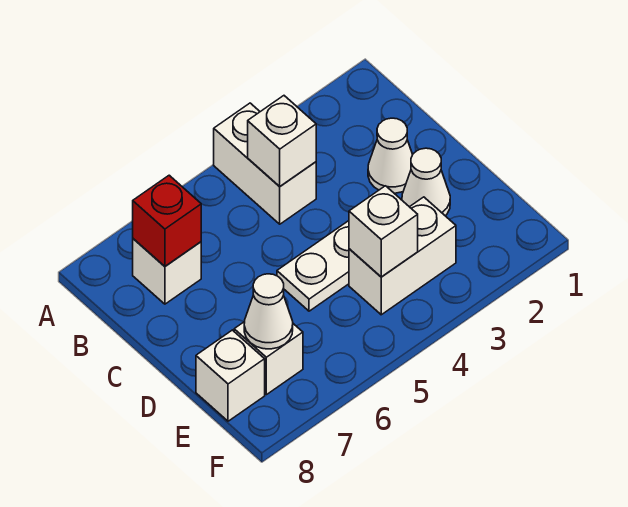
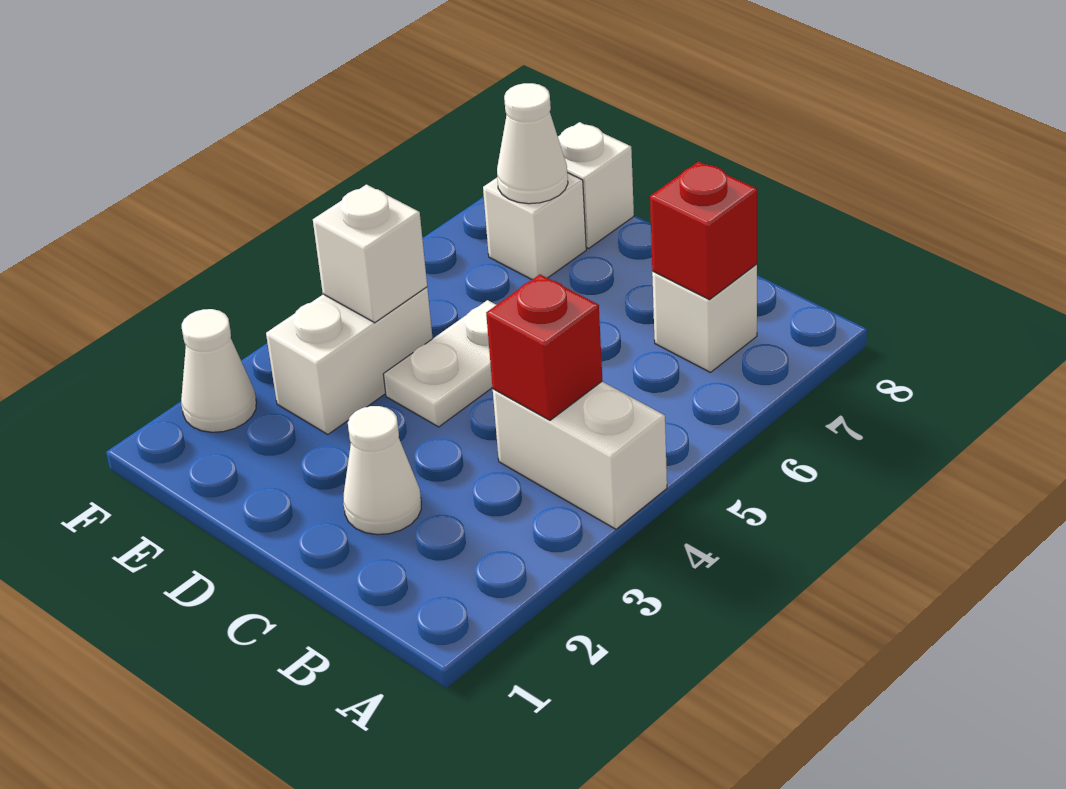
white brick B4 level 2 -> red brick B4 level 2
white cone D2 level 1 -> white cone F2 level 1

